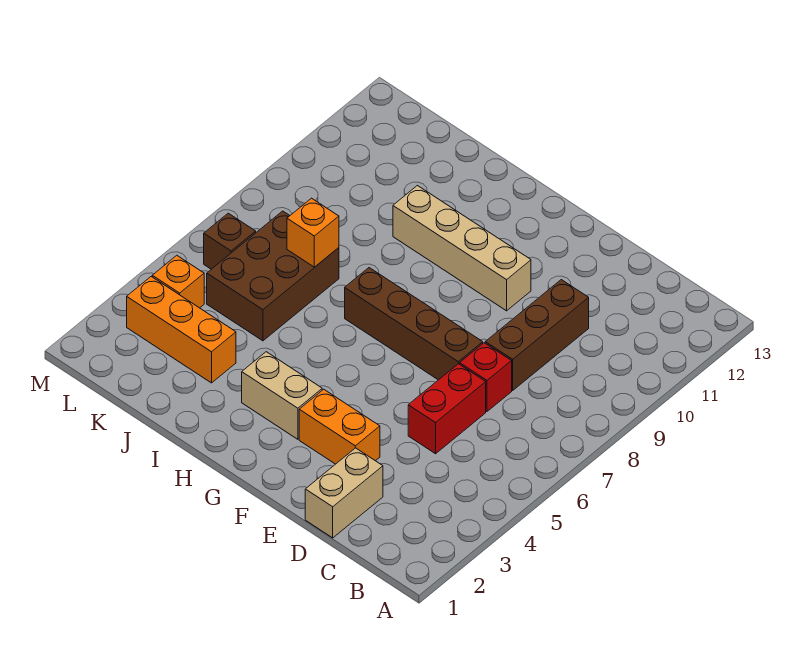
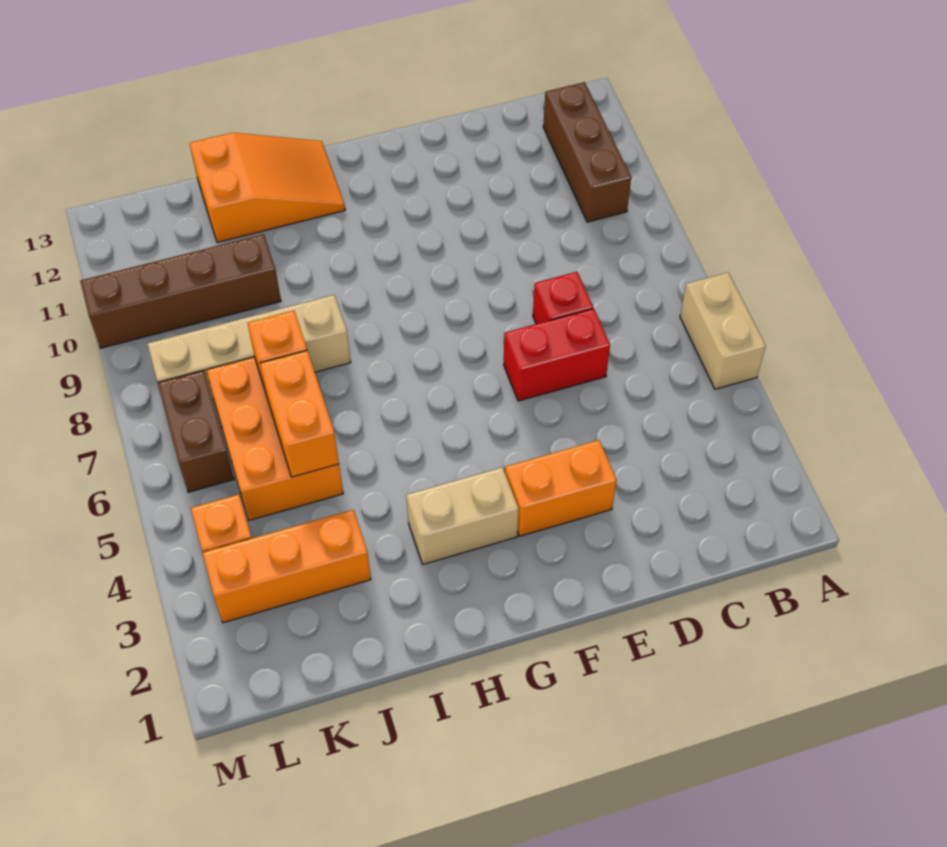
tan brick D1:D2 level 1 -> tan brick A5:A6 level 1
red brick D5:D6 level 1 -> red brick D6:E6 level 1
brown brick D8:D10 level 1 -> brown brick B10:B12 level 1
brown brick E7:H7 level 1 -> brown brick J10:M10 level 1
tan brick F10:I10 level 1 -> tan brick I8:L8 level 1
none -> orange slope H12:J13 level 1 top J
brown brick J5:K7 level 1 -> orange brick J5:K7 level 1
none -> orange brick J5:J6 level 2
brown brick L6 level 1 -> brown brick L6:L7 level 1

